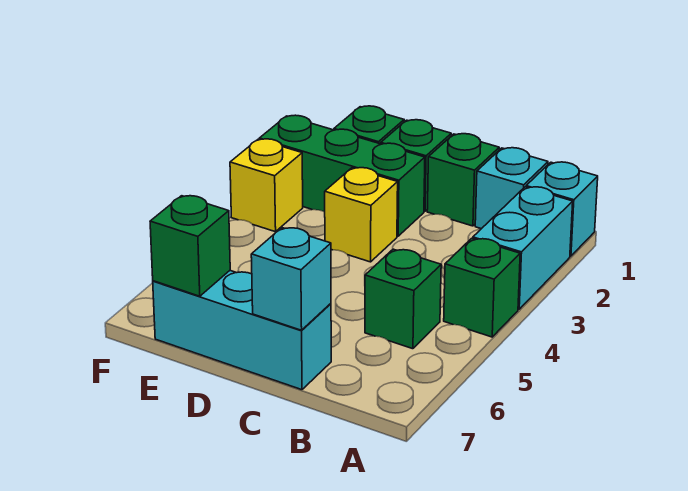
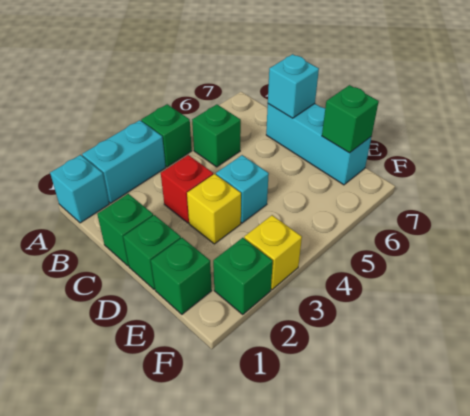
cyan brick B1 level 1 -> cyan brick D4 level 1
none -> red brick C3 level 1
green brick D2:F2 level 1 -> green brick F2 level 1

